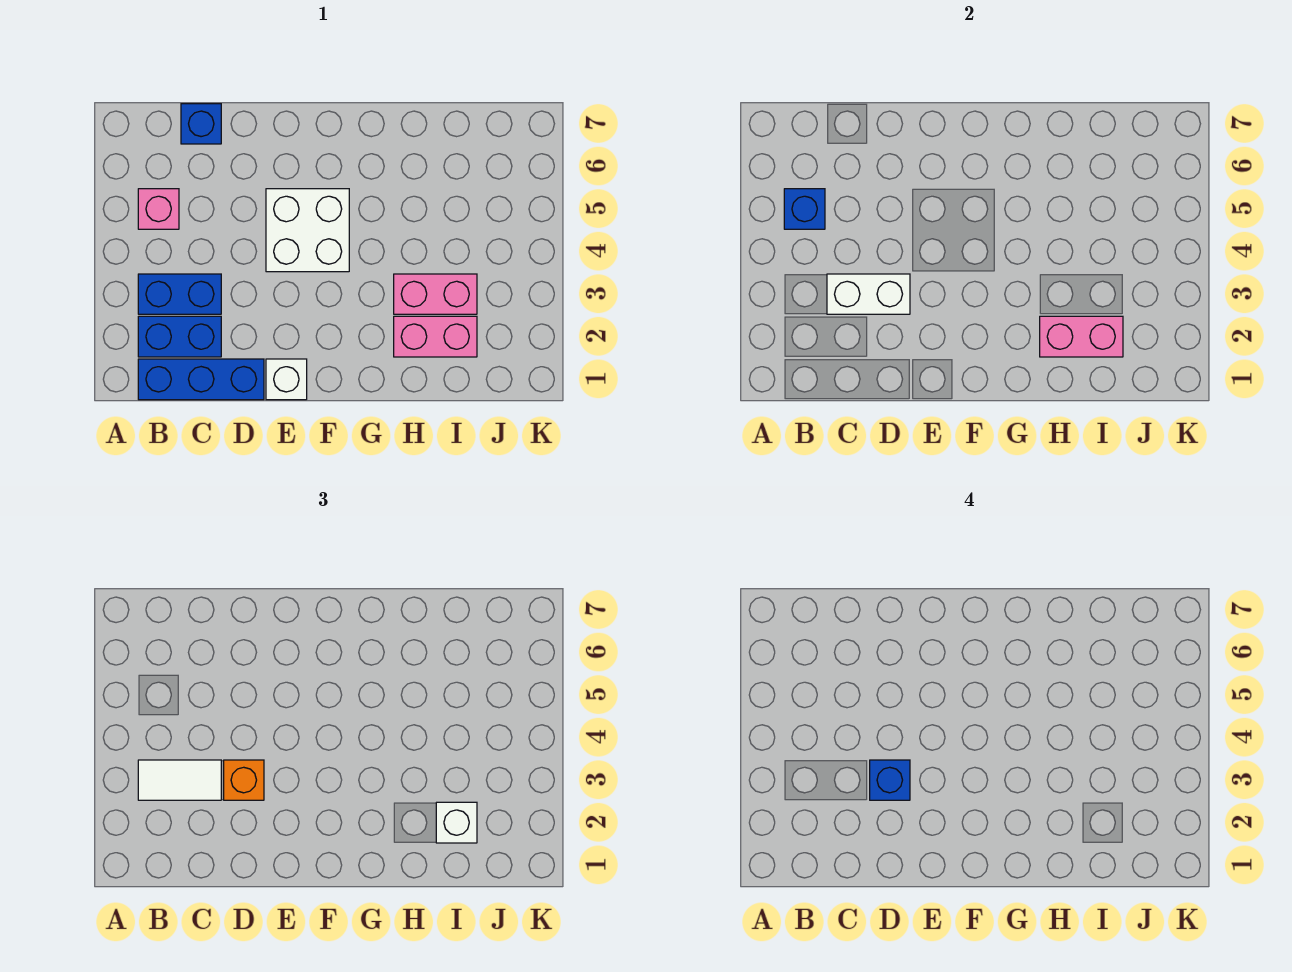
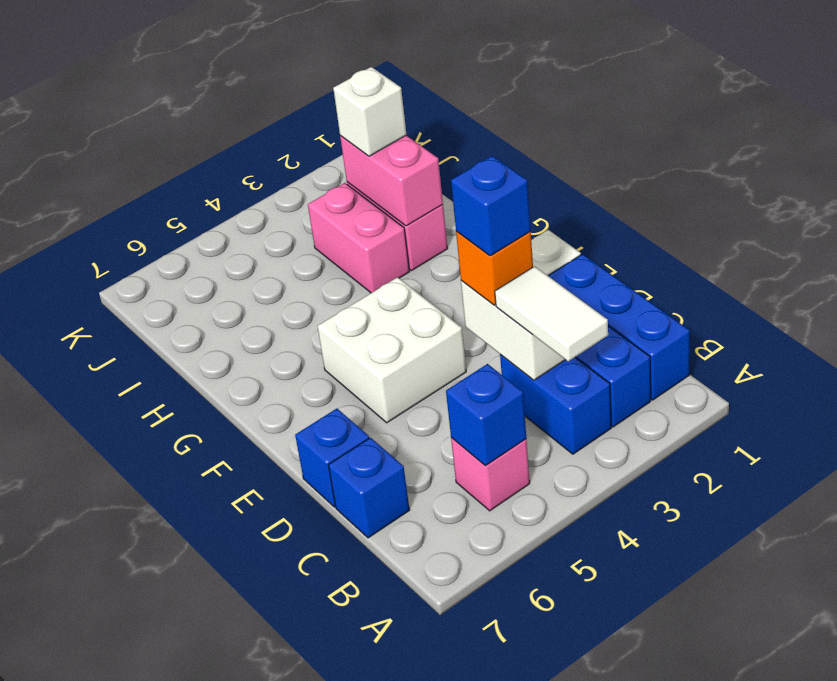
none -> blue brick D7 level 1

